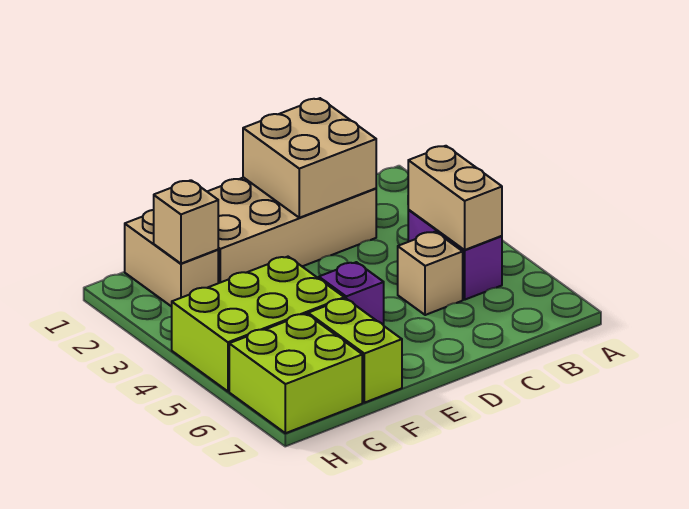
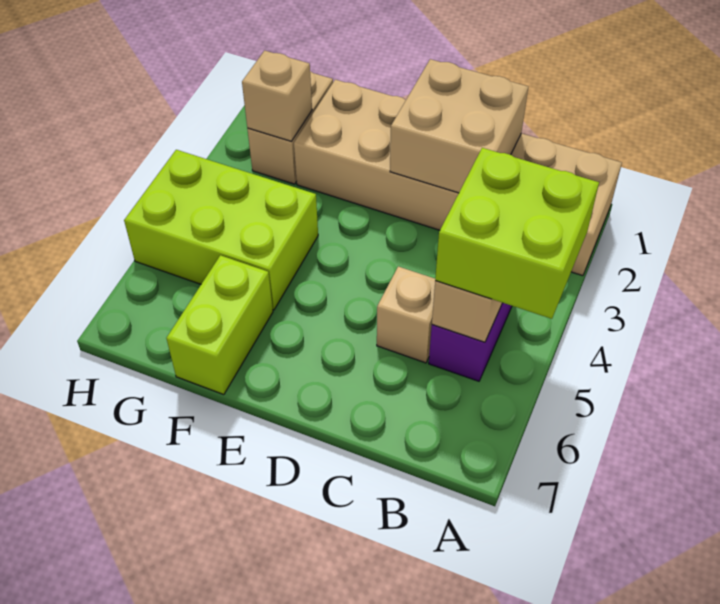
tan brick C1:F2 level 1 -> tan brick A1:F2 level 1
purple brick E5 level 1 -> none
lime brick G6:H7 level 1 -> lime brick A4:B5 level 3

